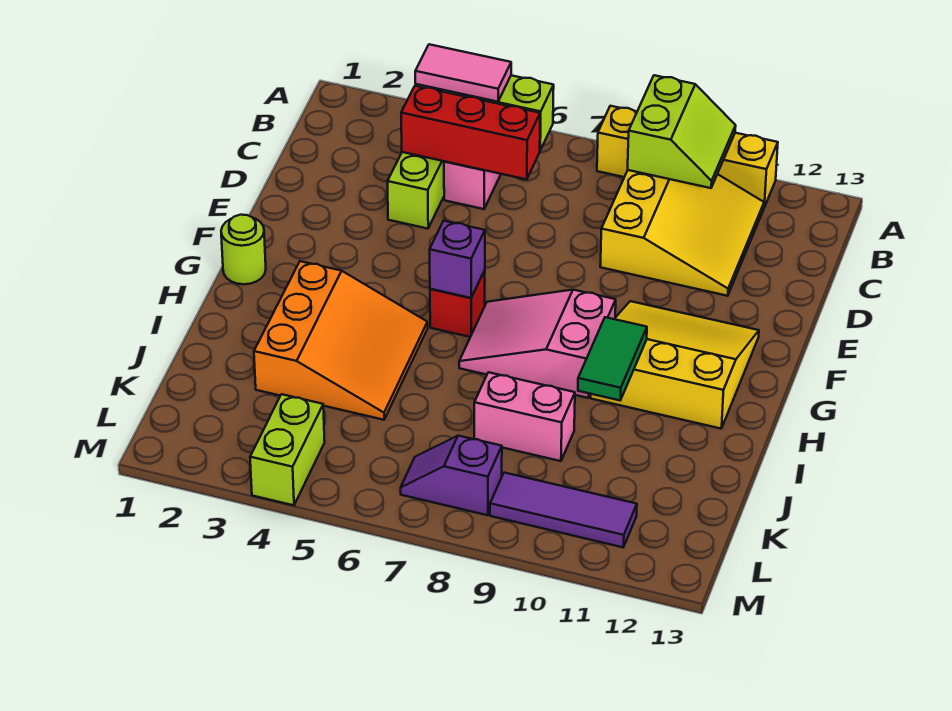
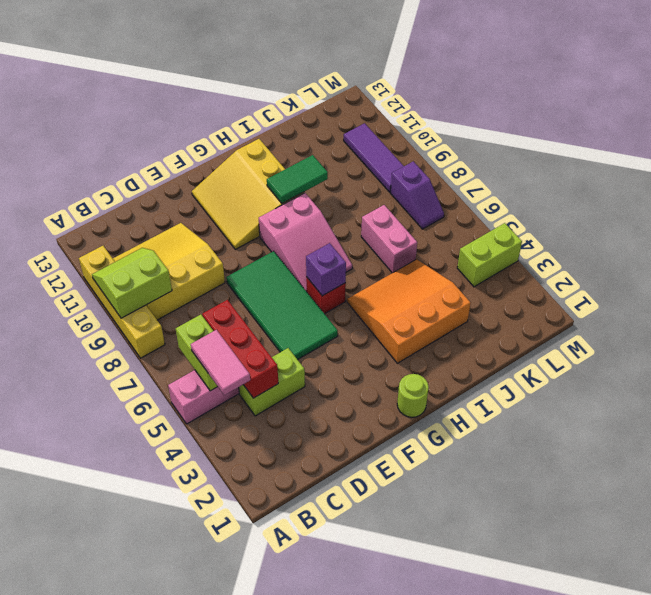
none -> green tile E5:F8 level 1
pink brick J8:J9 level 1 -> pink brick J6:J7 level 1

